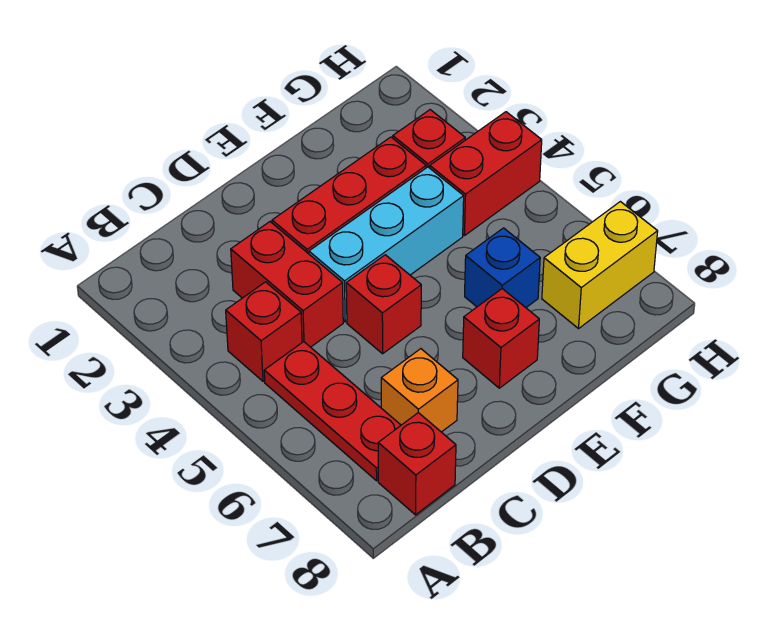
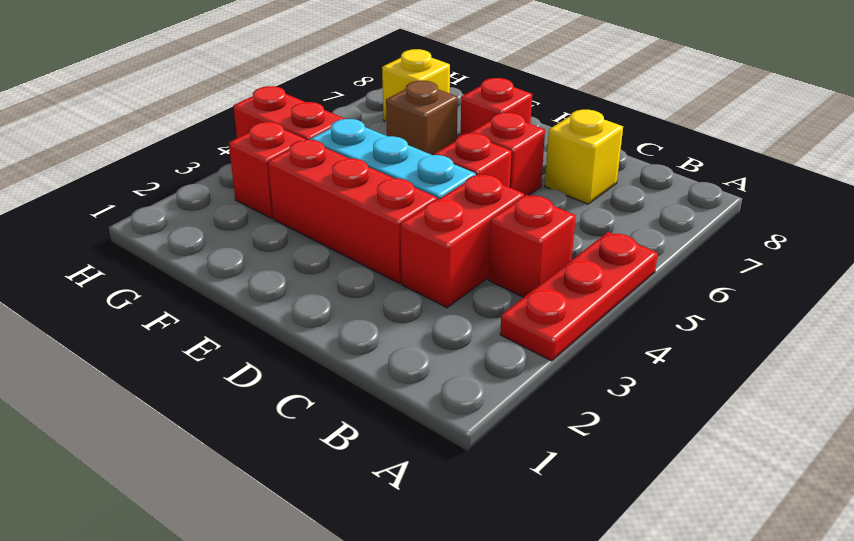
red plate B5:B7 level 1 -> red plate A3:A5 level 1
red brick B8 level 1 -> red brick D6 level 1
orange brick C7 level 1 -> yellow brick C7 level 1
blue brick F6 level 1 -> brown brick F6 level 1
yellow brick G7:H7 level 1 -> yellow brick G7 level 1

